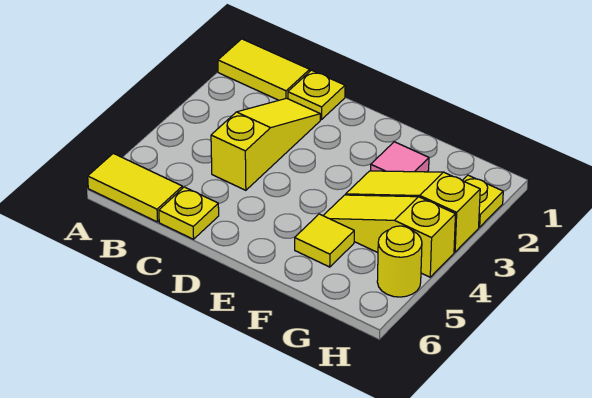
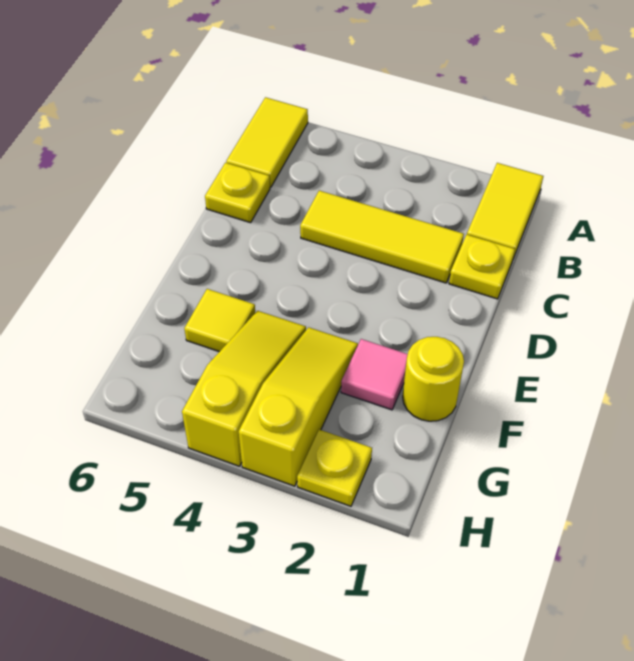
yellow slope C2:C4 level 1 top 4 -> yellow tile C2:C4 level 1
yellow round brick H5 level 1 -> yellow round brick F1 level 1

